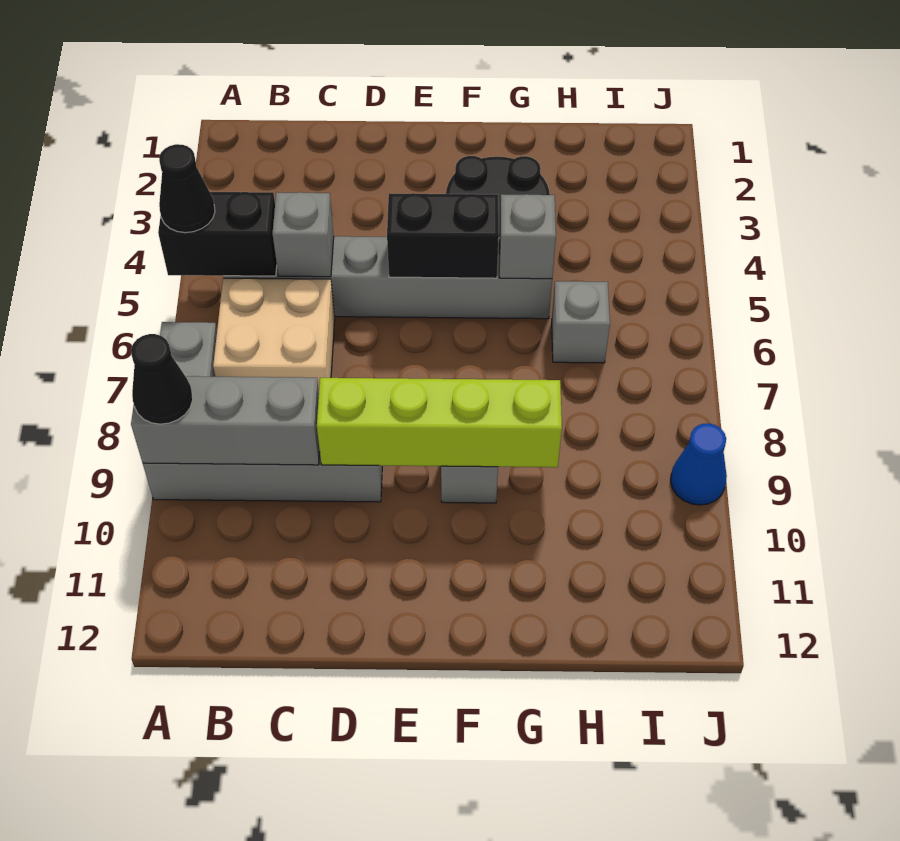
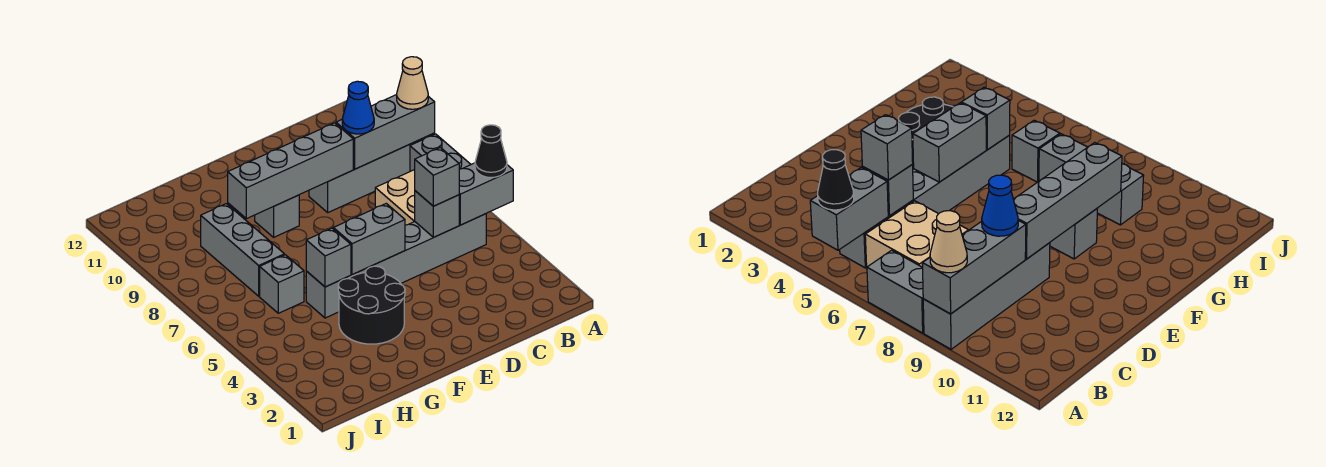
black brick A5:B5 level 2 -> grey brick A5:B5 level 2
black cone A9 level 3 -> tan cone A9 level 3
none -> grey brick C5 level 3
lime brick D9:G9 level 2 -> grey brick D9:G9 level 2
black brick E5:F5 level 2 -> grey brick E5:F5 level 2
none -> grey brick H7:H9 level 1
blue cone J9 level 1 -> blue cone C9 level 3

